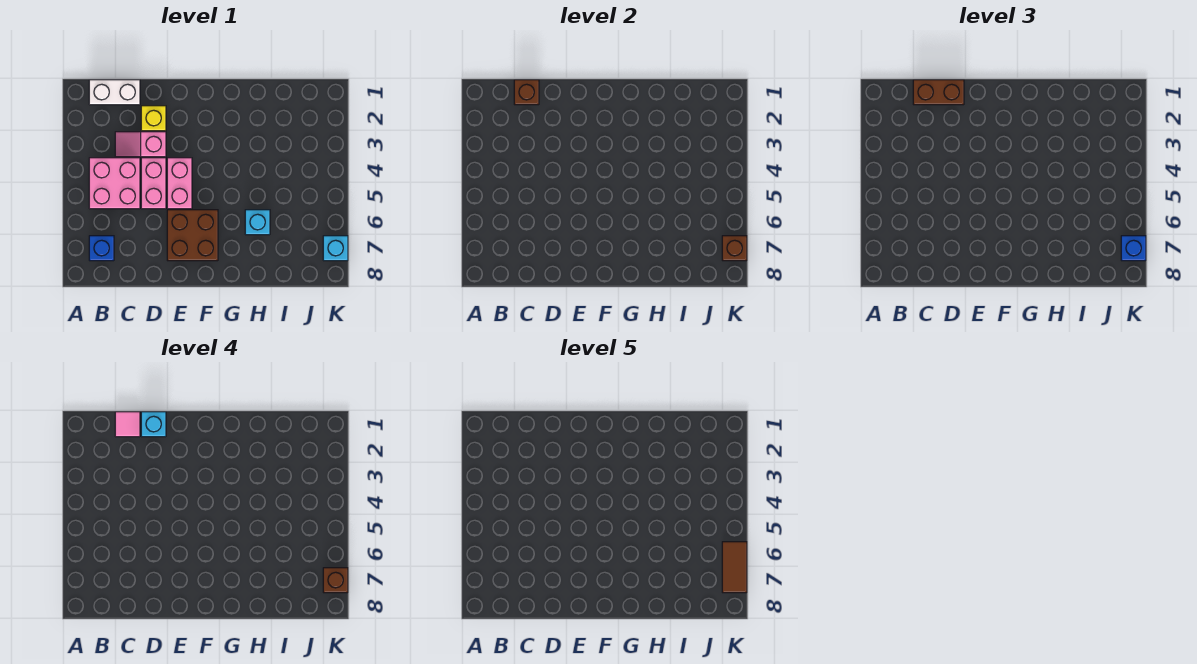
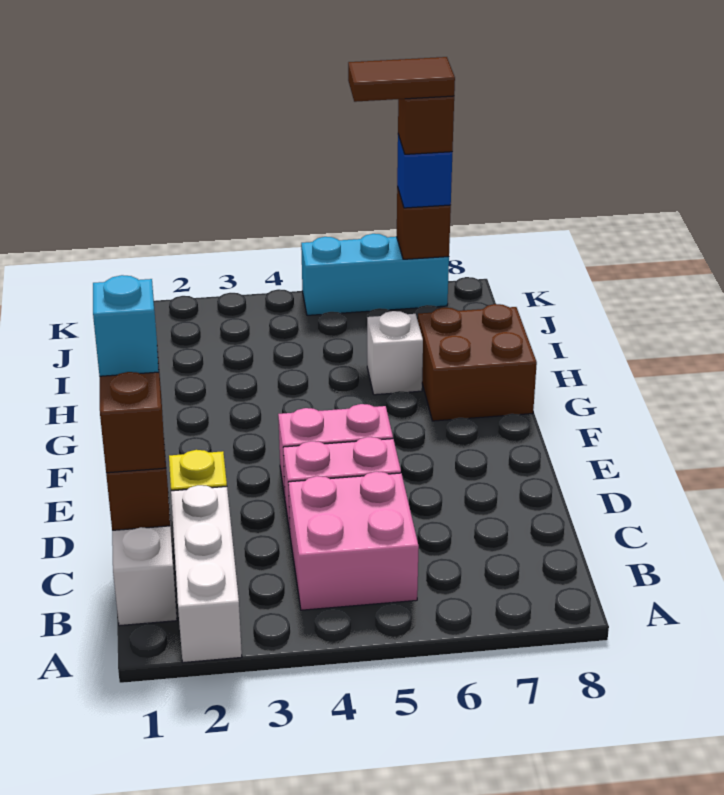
none -> white brick A2:C2 level 1
blue brick B7 level 1 -> none
pink tile C1 level 4 -> none
pink slope C3:D3 level 1 top D -> none
brown brick E6:F7 level 1 -> brown brick G7:H8 level 1
cyan brick H6 level 1 -> white brick H6 level 1
cyan brick K7 level 1 -> cyan brick K5:K7 level 1

